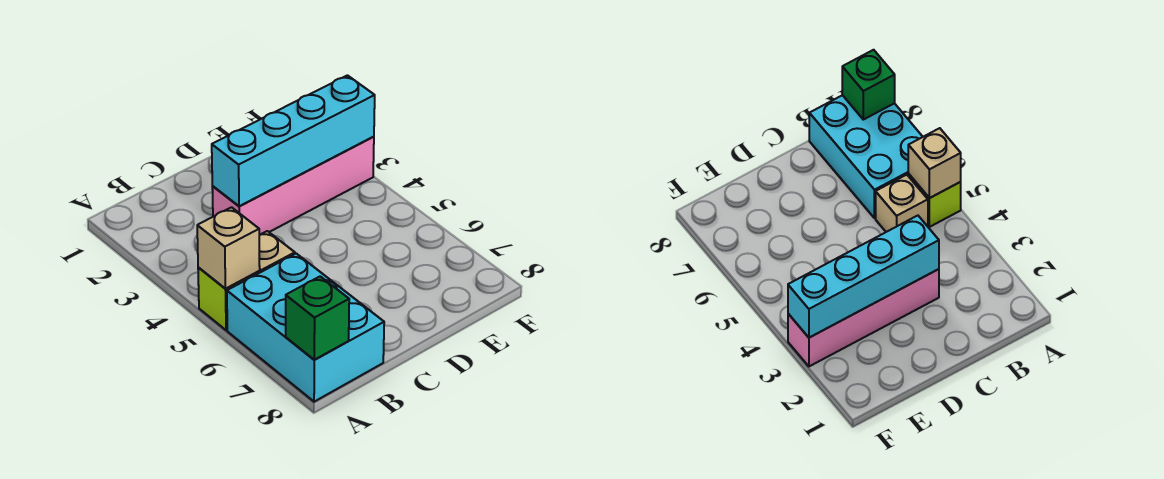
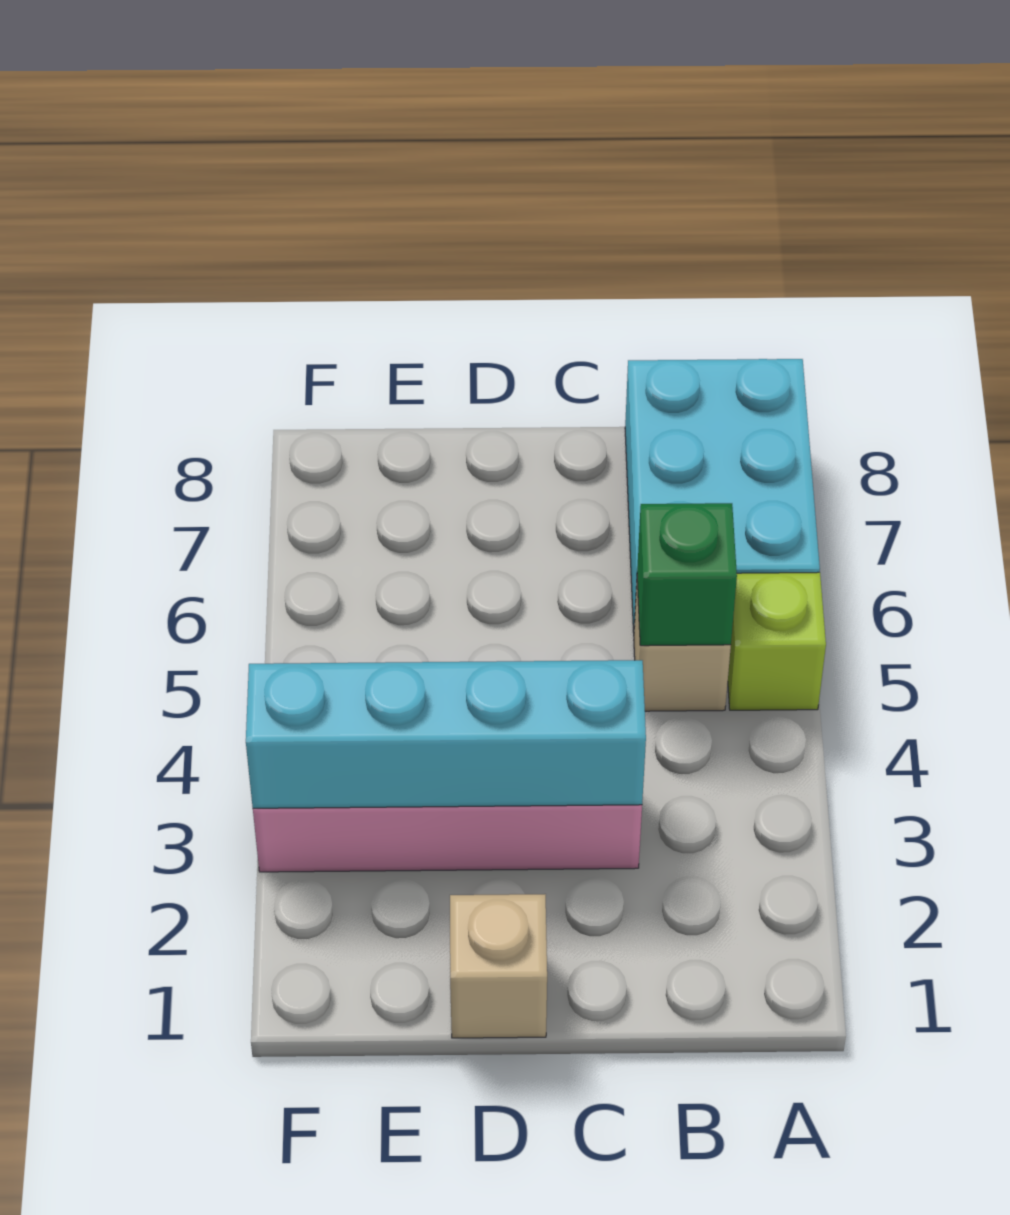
tan brick A5 level 2 -> tan brick D1 level 1
green brick A8 level 2 -> green brick B5 level 2

